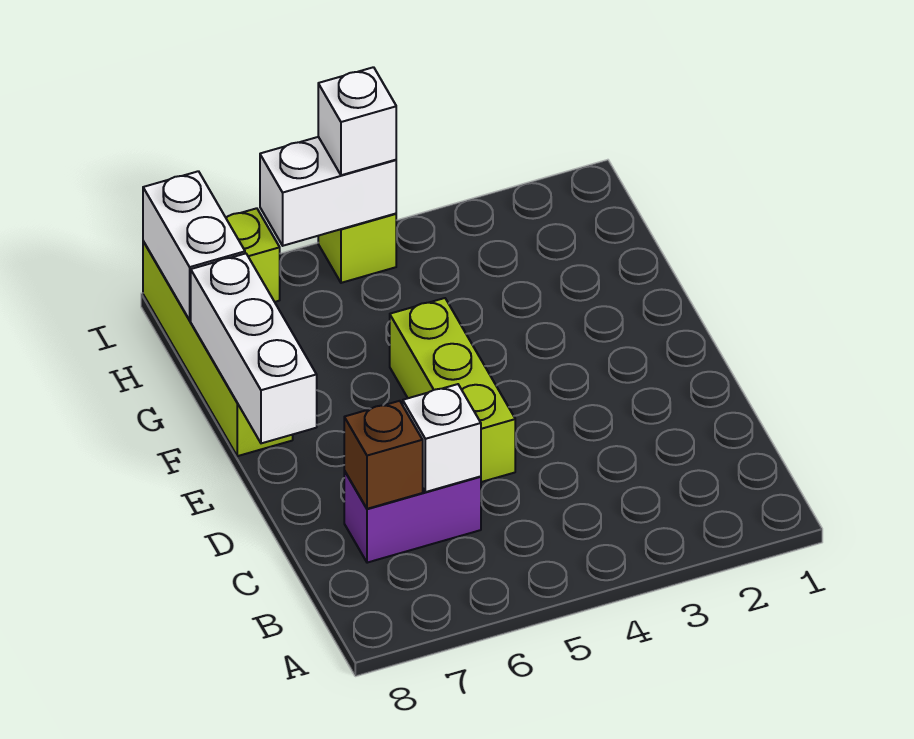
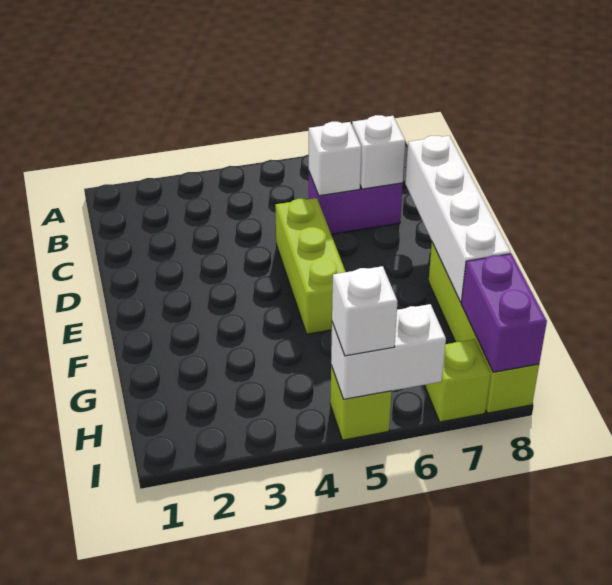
brown brick C7 level 2 -> white brick C7 level 2
white brick E8:G8 level 2 -> white brick D8:G8 level 2
white brick H8:I8 level 2 -> purple brick H8:I8 level 2

